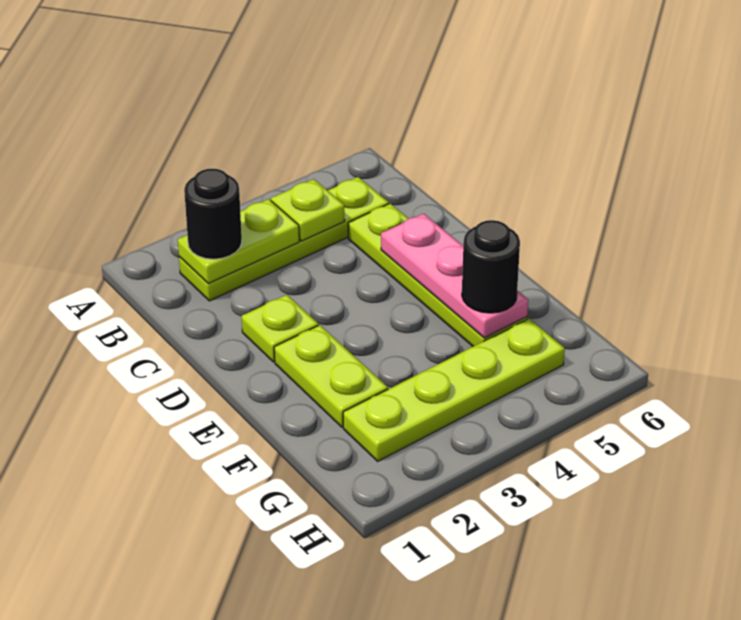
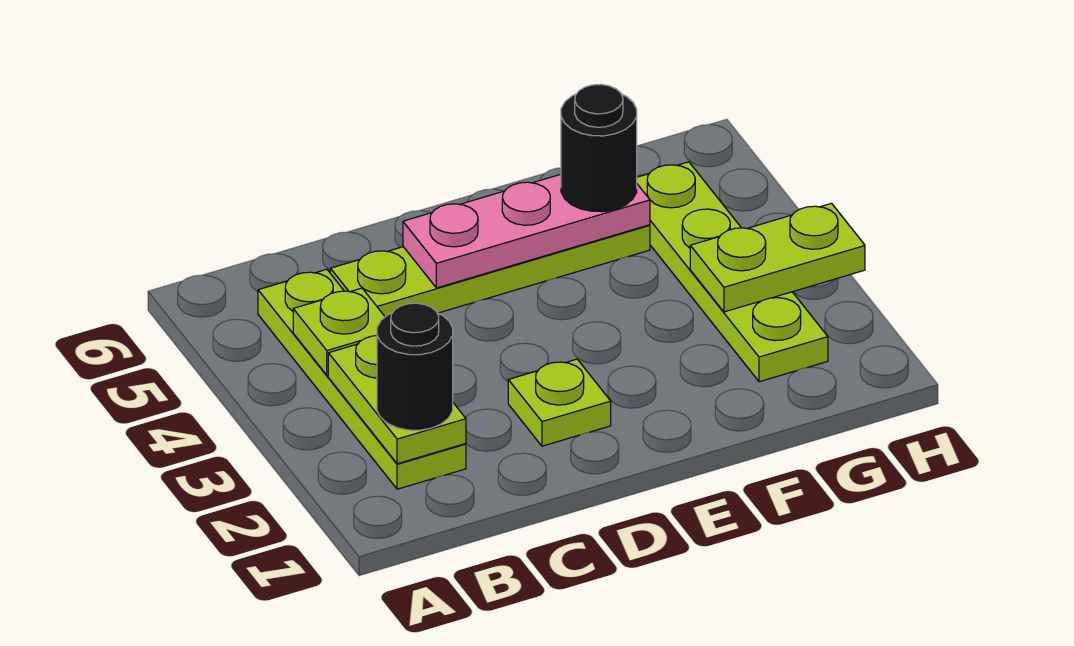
lime plate E2:F2 level 1 -> lime plate G3:H3 level 2

